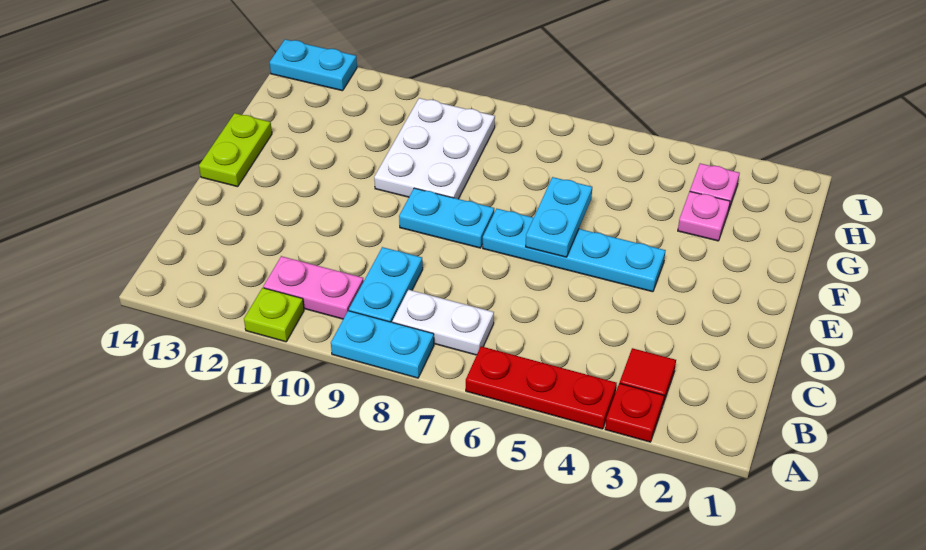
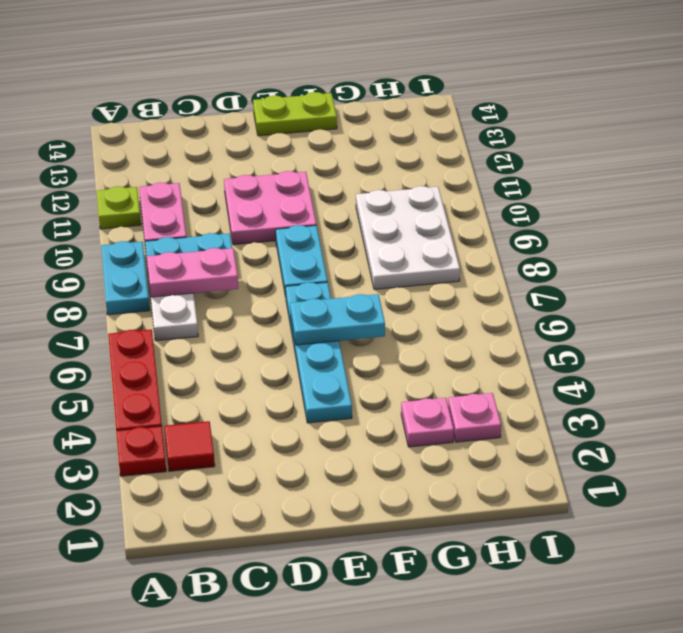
none -> pink plate B8:C8 level 2
none -> pink plate D10:E11 level 1
white plate F9:H10 level 1 -> white plate G8:H10 level 1
cyan plate I13:I14 level 1 -> none

